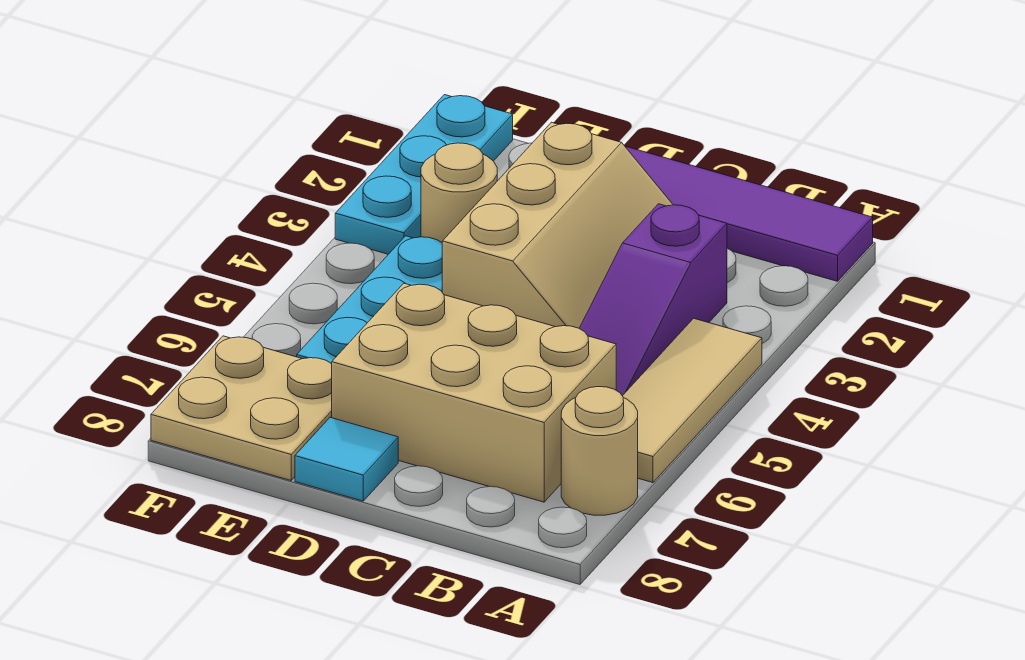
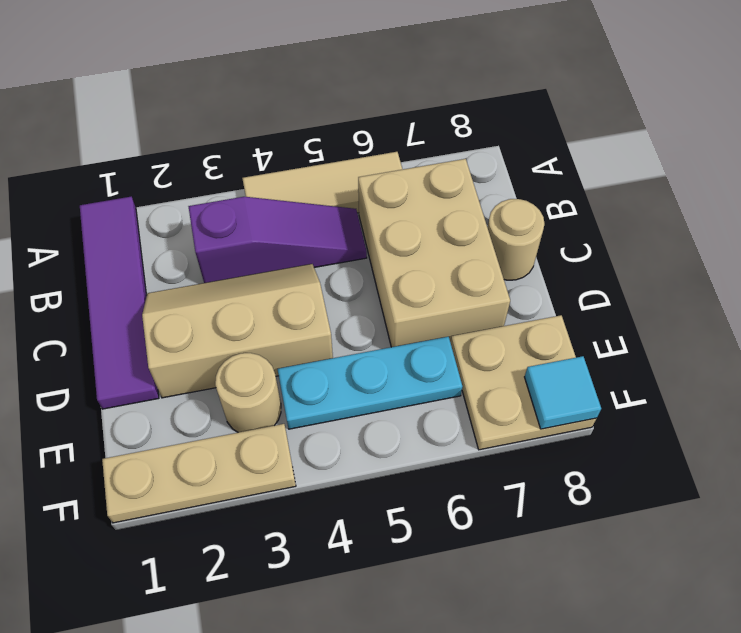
tan round brick A7 level 1 -> tan round brick C8 level 1
cyan tile D8 level 1 -> cyan tile F8 level 2
cyan plate F1:F3 level 1 -> tan plate F1:F3 level 1

